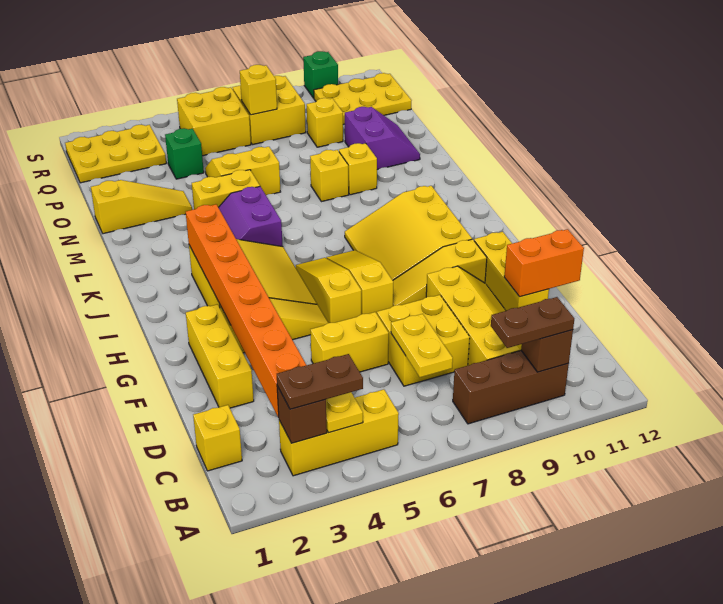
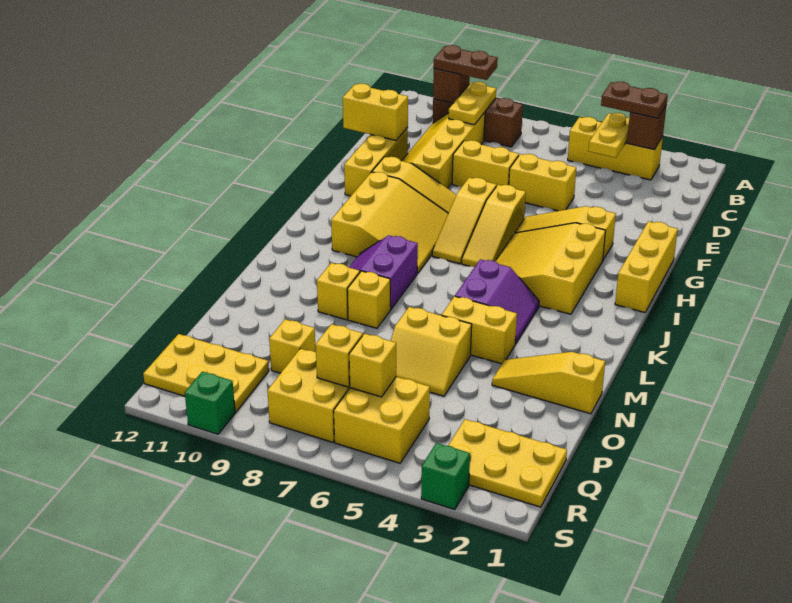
yellow brick C1 level 1 -> yellow brick Q6 level 2
orange brick C3:J3 level 2 -> none
yellow plate C7:D7 level 2 -> yellow plate B9:C9 level 2
yellow brick D7:E8 level 1 -> yellow brick E7:E8 level 1
yellow brick E2:G2 level 1 -> yellow brick G1:I1 level 1
orange brick E11:E12 level 2 -> yellow brick E11:E12 level 2
purple slope N10:O11 level 1 top 10 -> purple slope K8:L9 level 1 top 8
green brick P4 level 1 -> green brick S3 level 1

